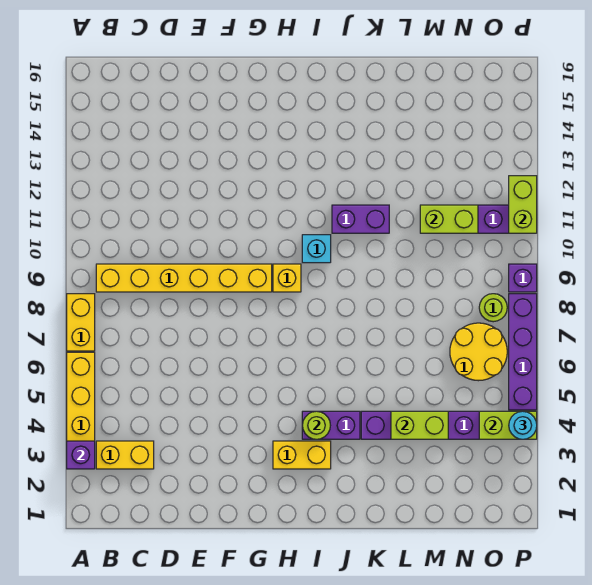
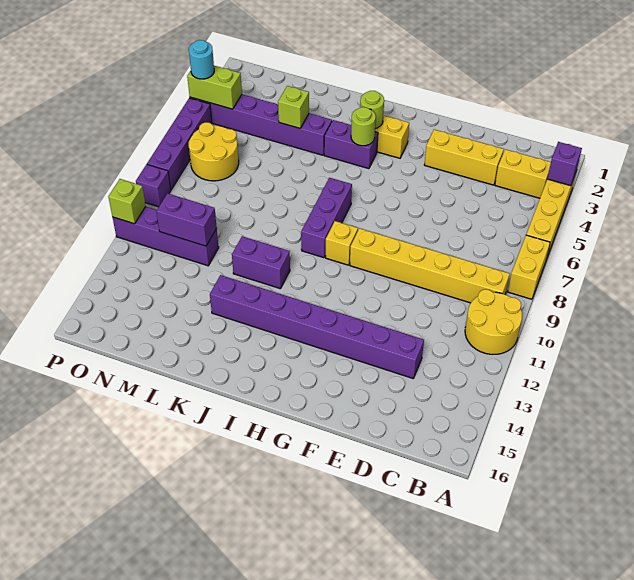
none -> yellow round brick A10:B11 level 1
none -> yellow brick D3:F3 level 1
none -> purple brick D13:K13 level 1
none -> purple brick I7:I9 level 1
cyan brick I10 level 1 -> none
lime brick L4:M4 level 2 -> lime brick L4 level 2
lime brick M11:N11 level 2 -> purple brick M11:N11 level 2
lime round brick O8 level 1 -> lime round brick I3 level 2
lime brick P11:P12 level 2 -> lime brick P11 level 2

